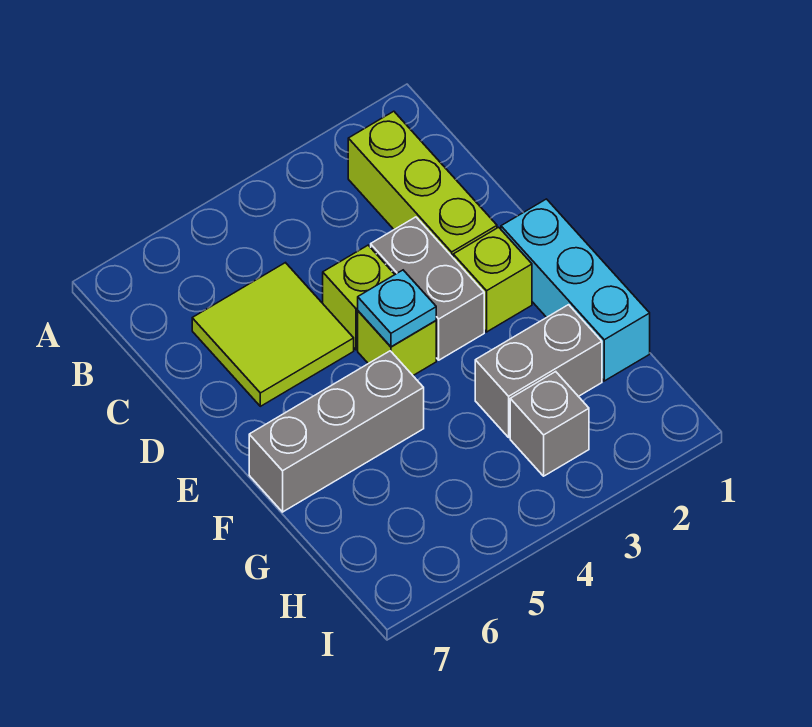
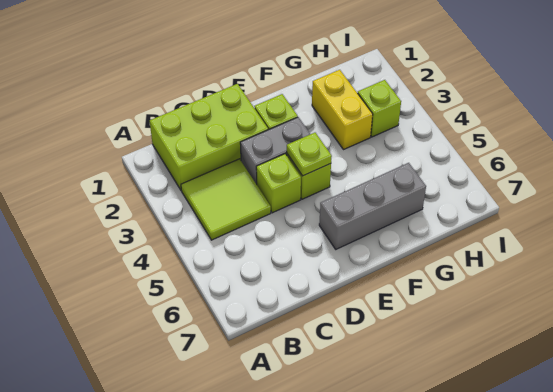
lime brick B2:D2 level 1 -> lime brick B1:D2 level 1
lime tile C5:D6 level 1 -> lime tile B3:C4 level 1
cyan brick E1:G1 level 1 -> none
cyan plate E4 level 2 -> lime plate E4 level 2
grey brick F5:F7 level 1 -> grey brick E6:G6 level 1
grey brick G2:G3 level 1 -> yellow brick G2:G3 level 1
grey brick H3 level 1 -> lime brick H3 level 1

